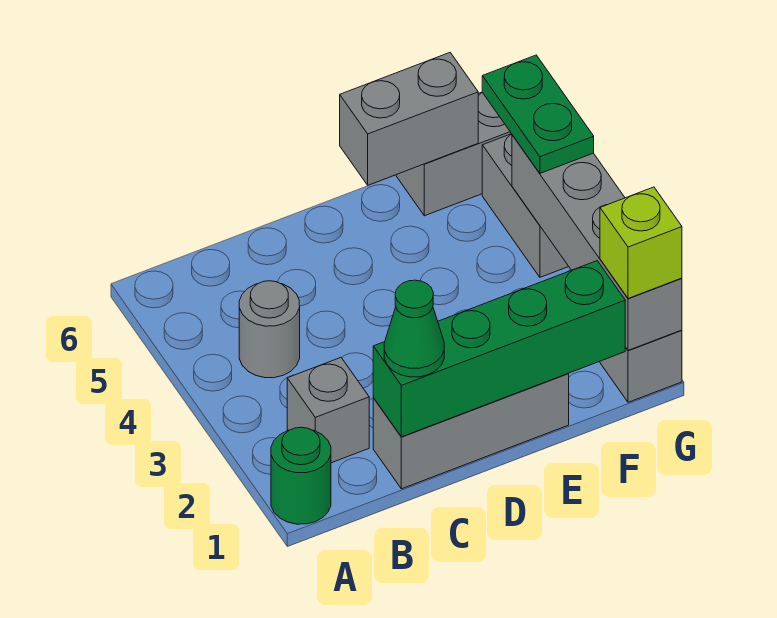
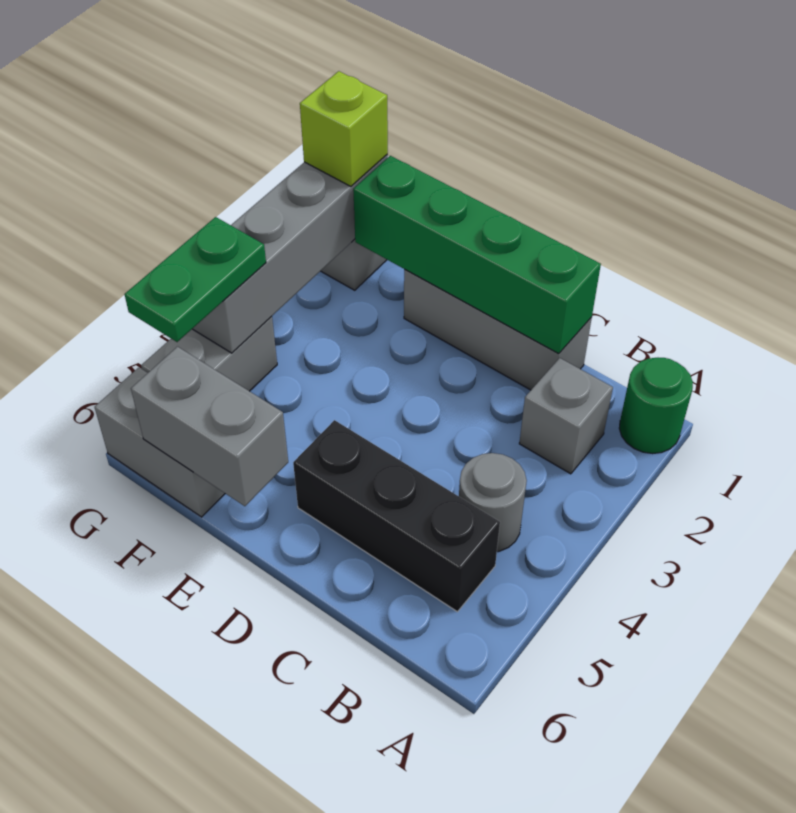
none -> black brick B5:D5 level 1
green cone C1 level 3 -> none

